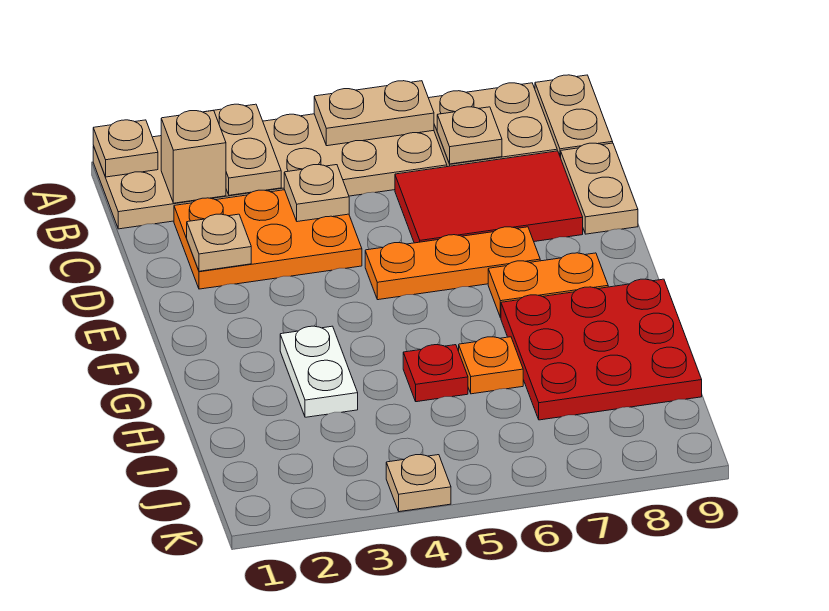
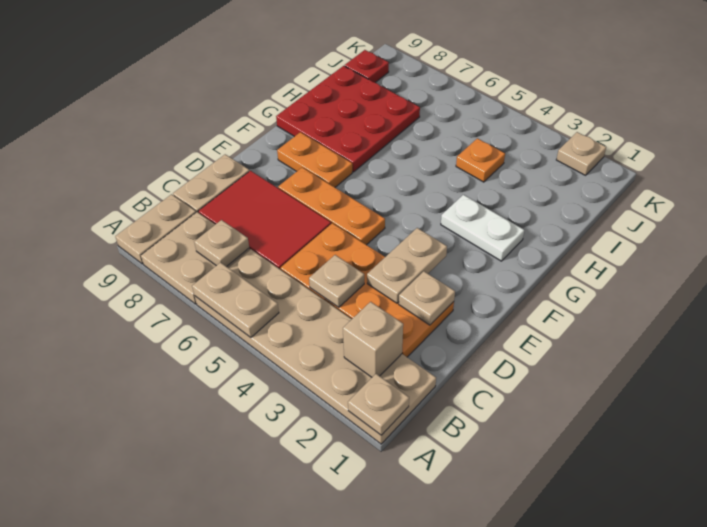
tan plate A3:B3 level 2 -> tan plate D3:E3 level 2
orange plate C2:D4 level 1 -> orange plate C2:D5 level 1
white plate G3:H3 level 1 -> white plate G2:G3 level 1
red plate H5 level 1 -> red plate J9 level 1
orange plate H6 level 1 -> orange plate I4 level 1
tan plate K4 level 1 -> tan plate K2 level 1

